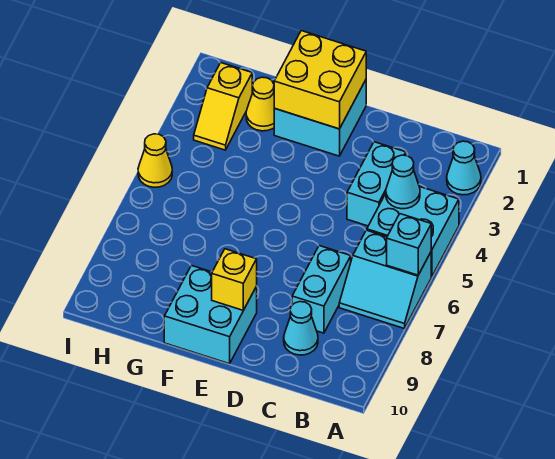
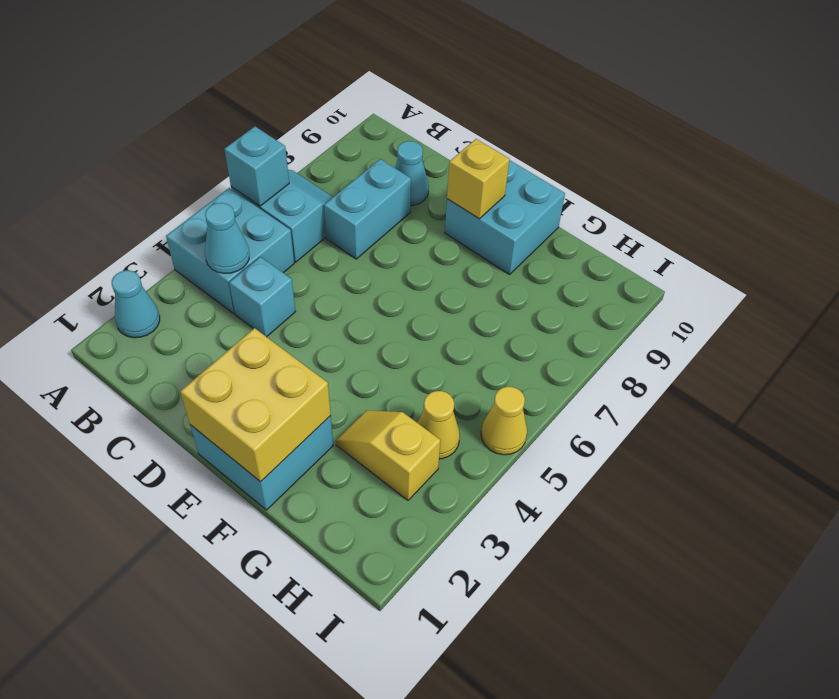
cyan brick C3:C4 level 1 -> cyan brick C4 level 1
yellow cone G2 level 1 -> yellow cone H4 level 1
yellow slope H2:H3 level 1 top 2 -> yellow slope G3:H3 level 1 top H

